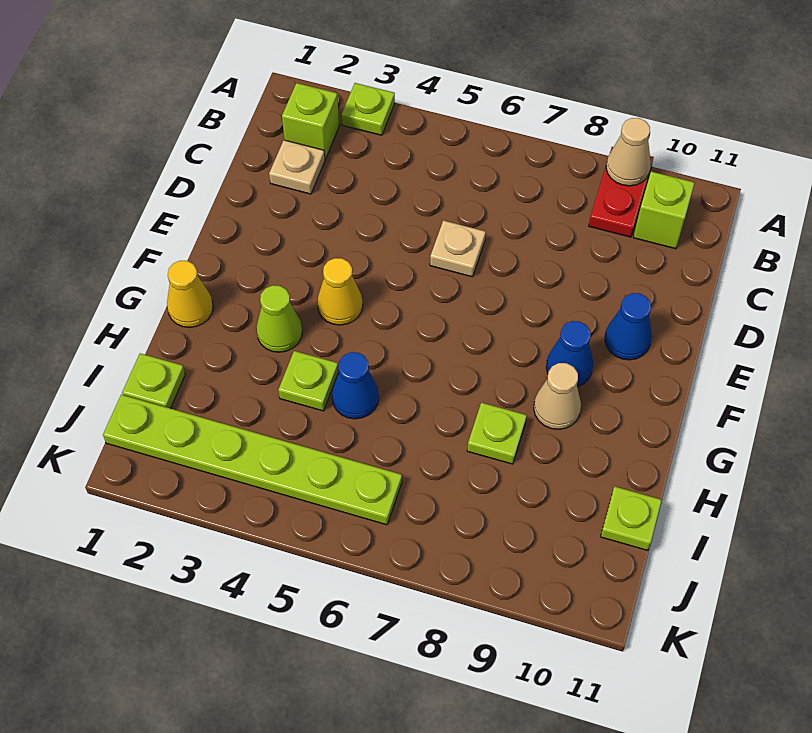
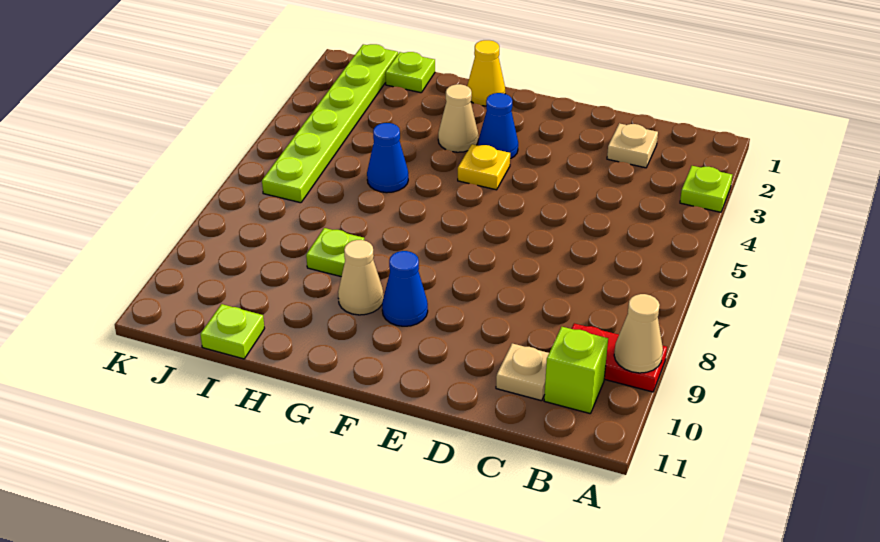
lime brick B2 level 1 -> none
tan plate D6 level 1 -> tan plate C10 level 1
blue cone E10 level 1 -> blue cone F3 level 1
yellow cone F4 level 1 -> yellow plate F4 level 1
lime cone G3 level 1 -> tan cone G3 level 1
lime plate H4 level 1 -> none

